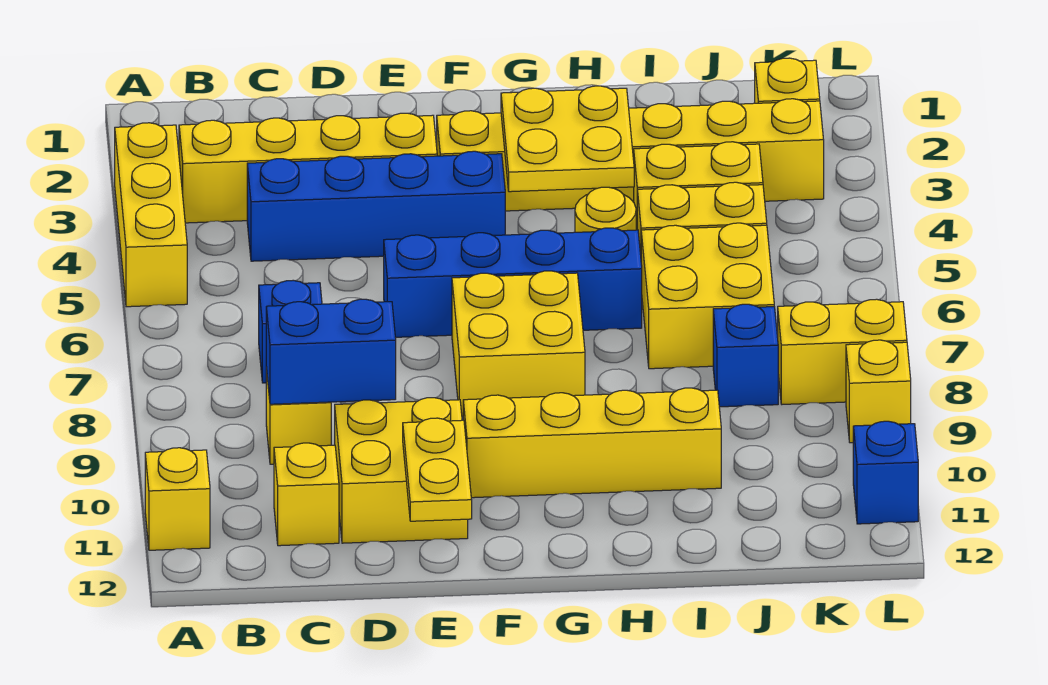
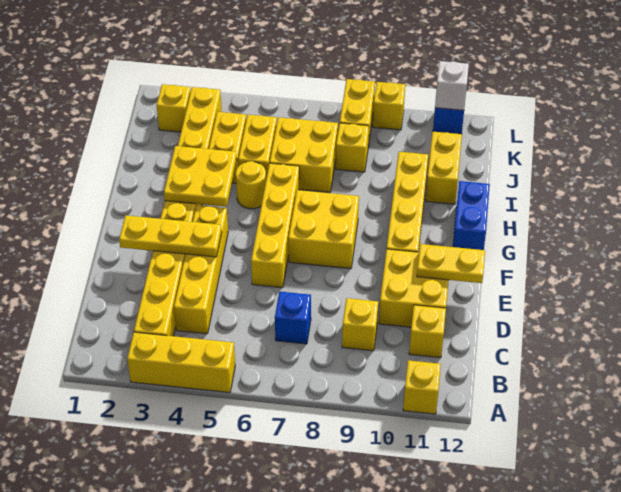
blue brick C4:F4 level 1 -> yellow brick C4:F4 level 1
blue brick C9:D9 level 2 -> blue brick G12:H12 level 1
none -> yellow plate E2:E4 level 2
blue brick E6:H6 level 1 -> yellow brick E6:H6 level 1
none -> yellow brick I11:J11 level 1
blue brick J8 level 1 -> yellow brick J8 level 1
none -> white brick L11 level 2

